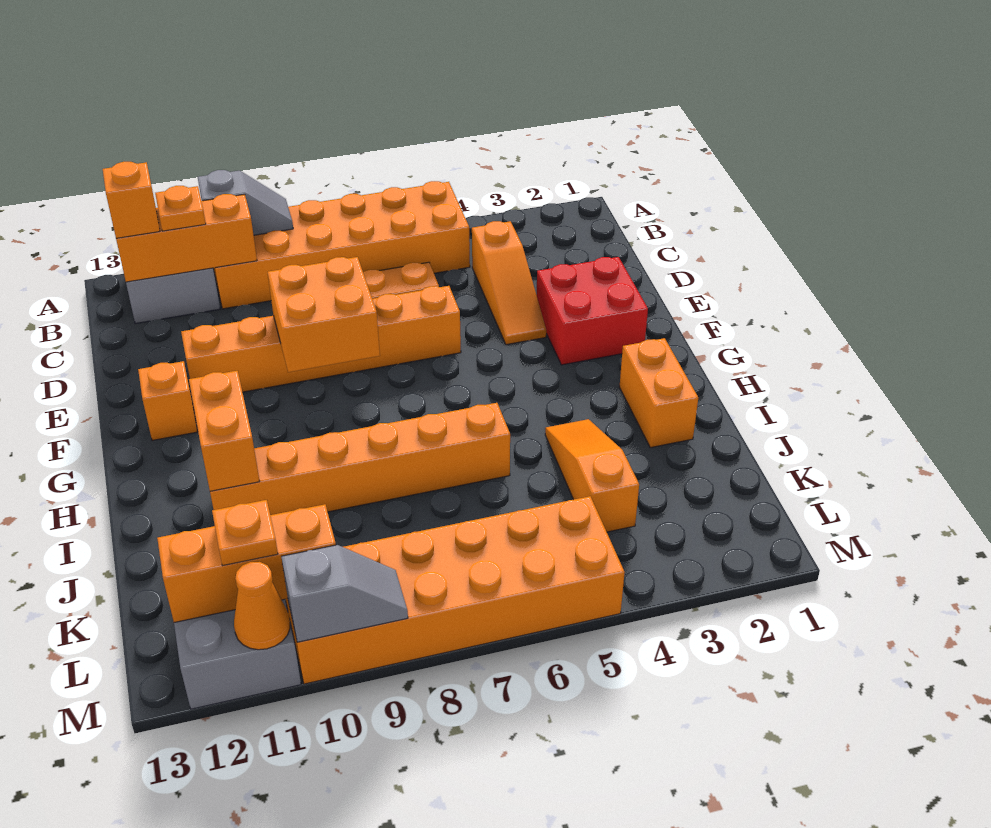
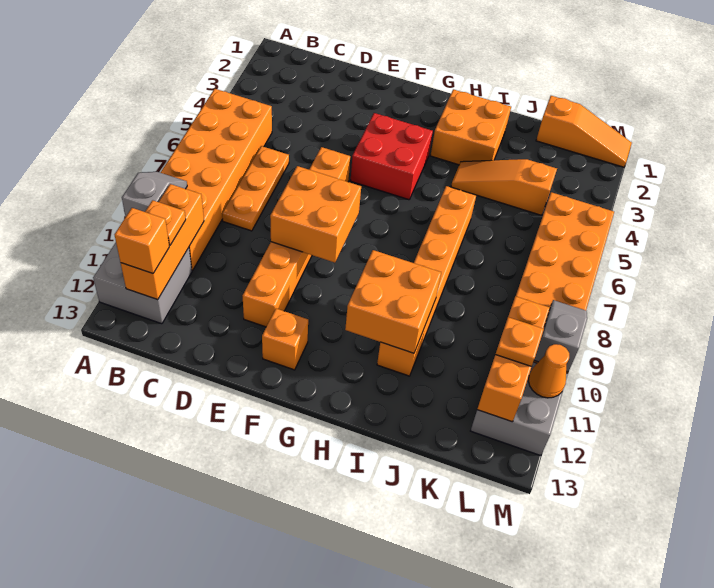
orange slope C4:E4 level 1 top C -> orange slope K1:M1 level 1 top K
red brick E2:F3 level 1 -> red brick F4:G5 level 1
orange brick H2:I2 level 1 -> orange brick H2:I3 level 1
orange brick H11:I11 level 2 -> orange brick H10:I11 level 2

